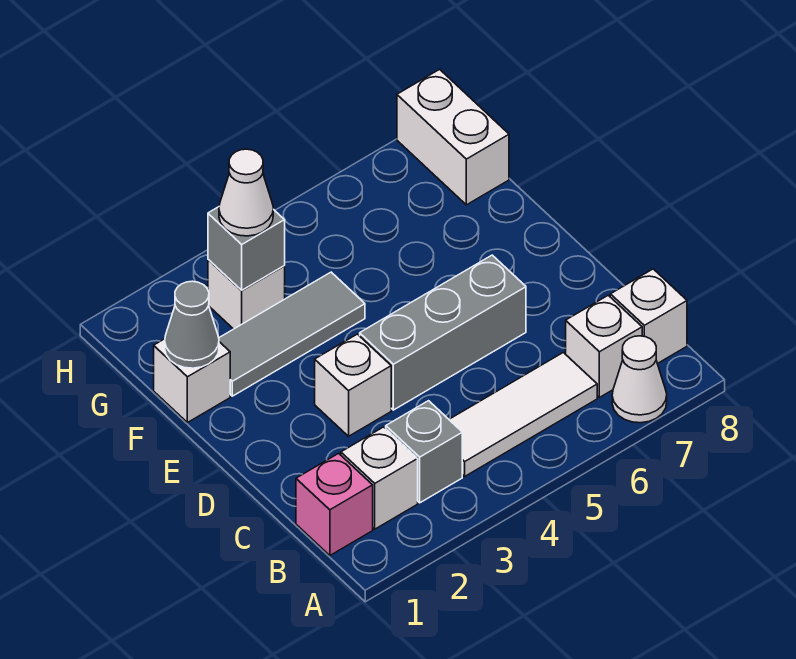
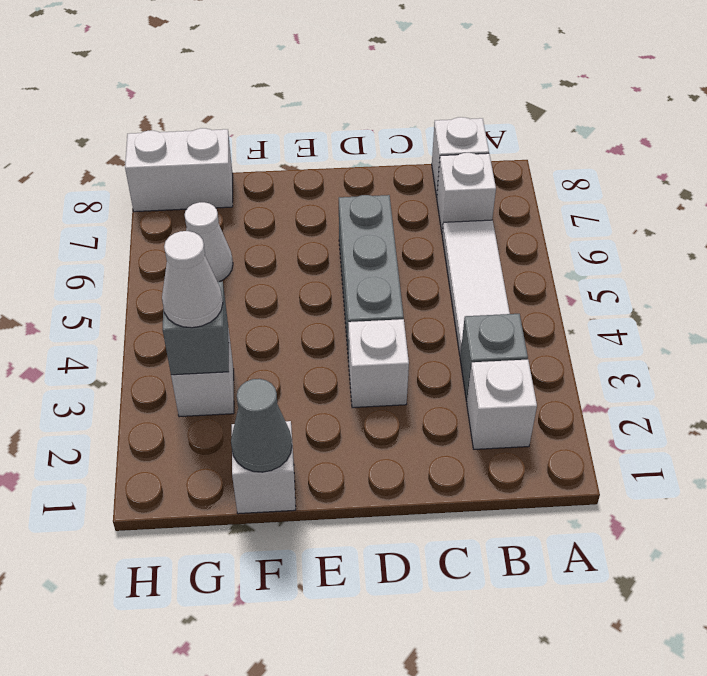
white cone A7 level 1 -> white cone G6 level 1
pink brick B1 level 1 -> none
grey tile F2:F4 level 1 -> none

